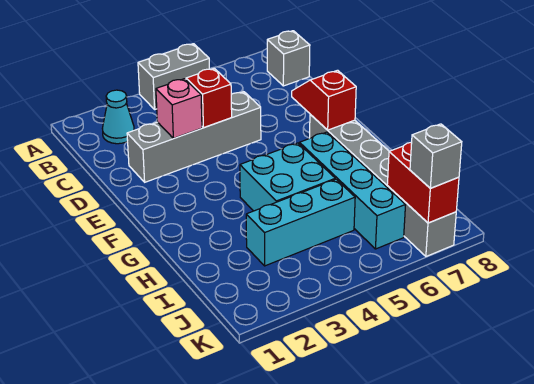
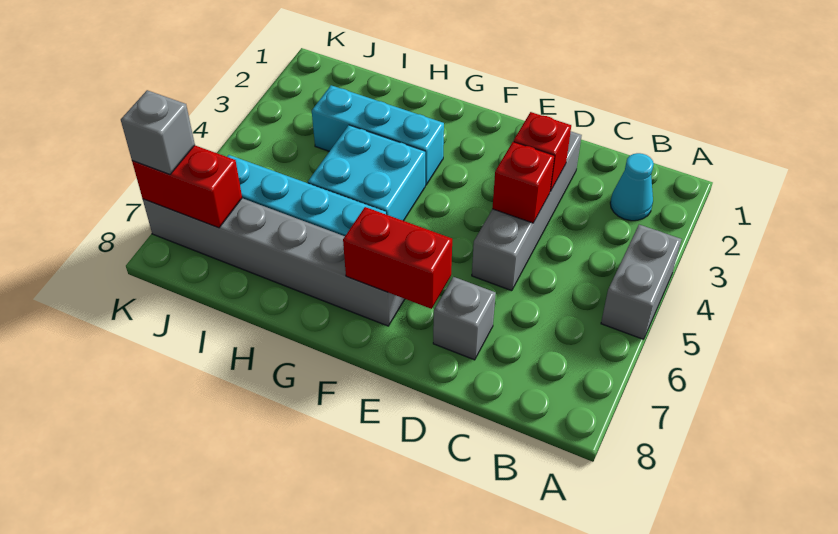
grey brick B8 level 1 -> grey brick D7 level 1
pink brick D3 level 2 -> red brick D3 level 2
red slope E7:F7 level 2 top F -> red brick E7:F7 level 2
cyan brick I3:I5 level 1 -> cyan brick G3:I3 level 1

